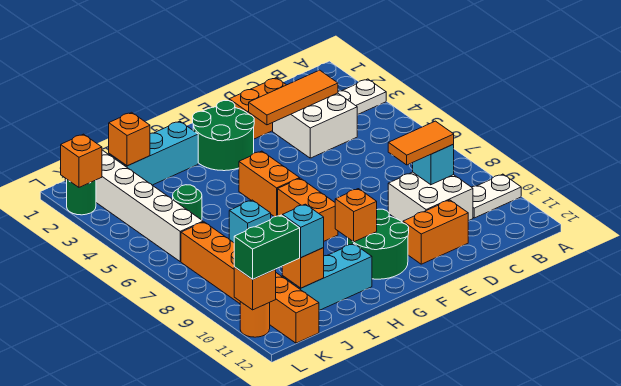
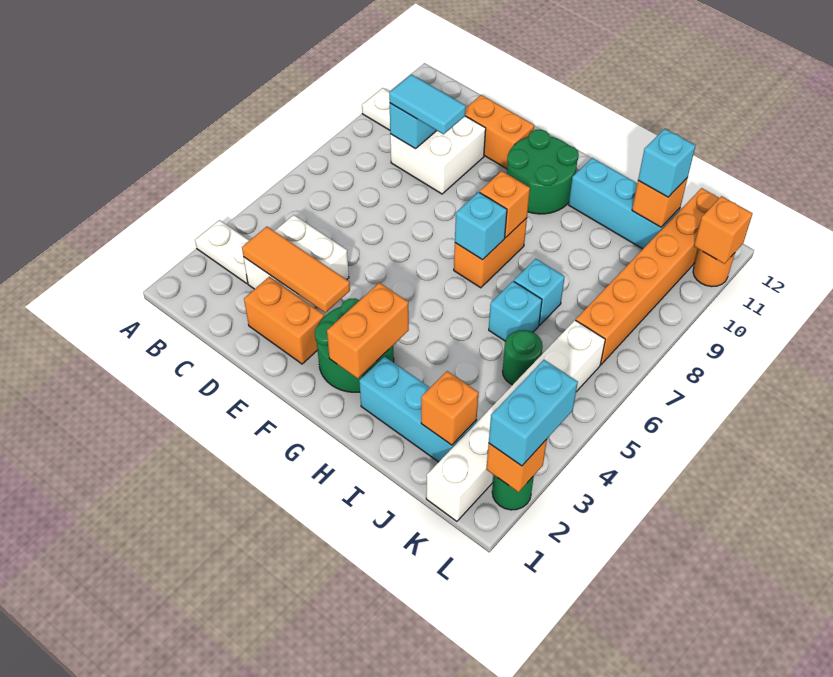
orange tile C9:D9 level 3 -> cyan tile C9:D9 level 3
orange brick G5:G6 level 1 -> orange brick G2:G3 level 2
none -> cyan brick G7 level 2
orange brick G10 level 2 -> orange brick G8 level 2
none -> cyan brick I6 level 1
green brick K11:L11 level 3 -> none
none -> cyan brick L2:L3 level 3

